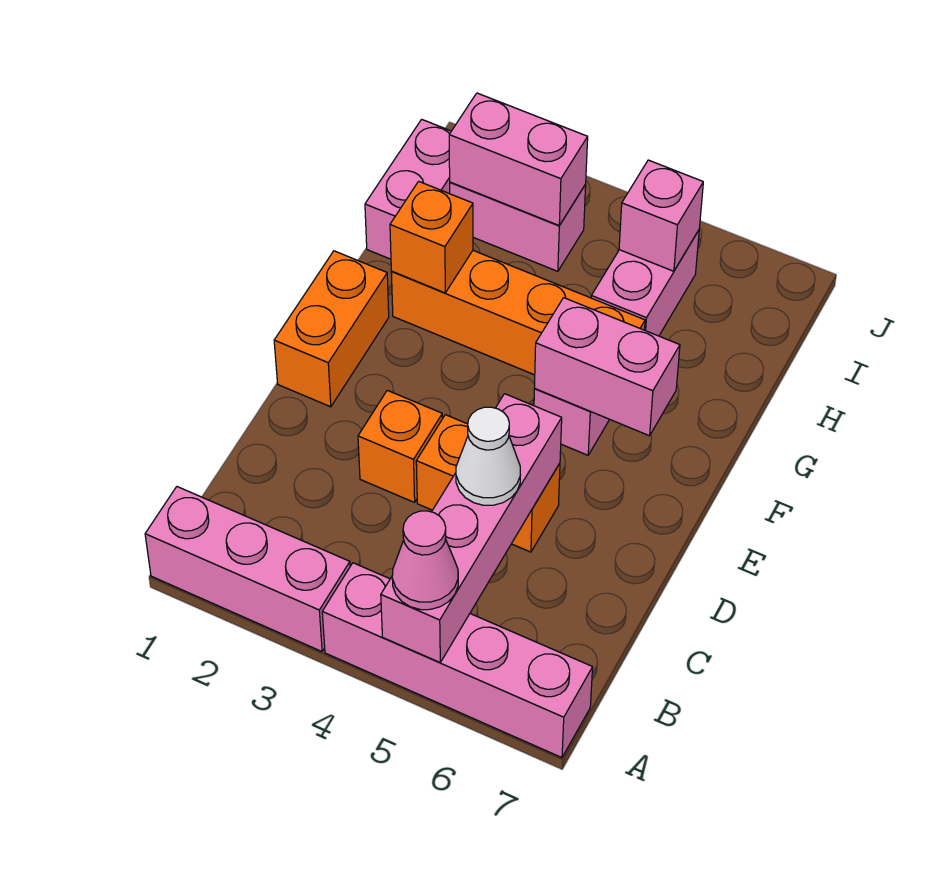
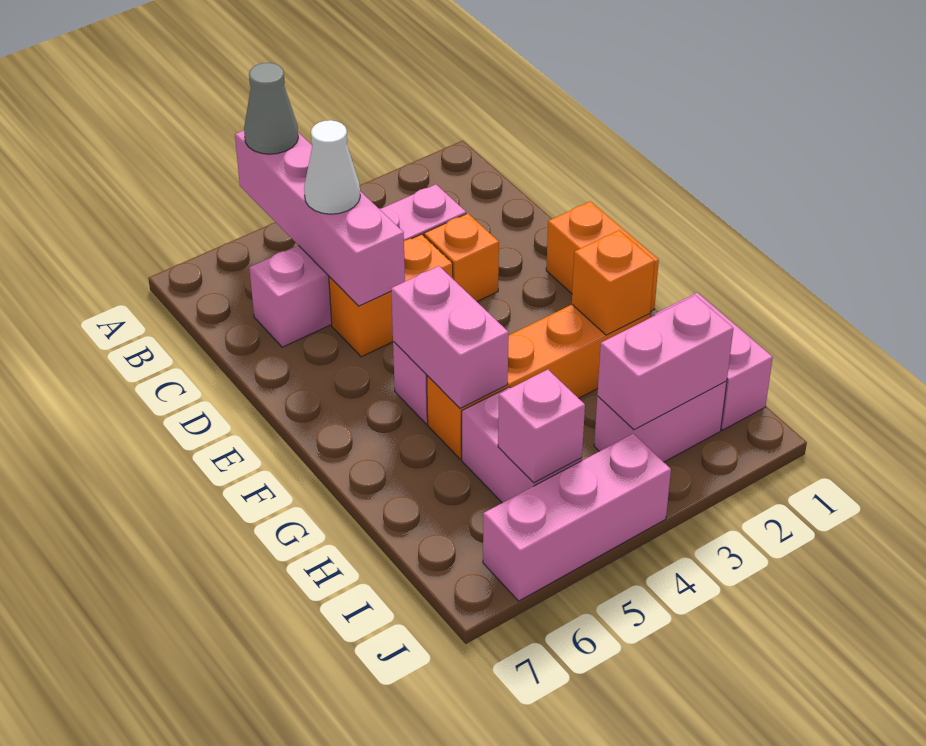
pink brick A1:A3 level 1 -> pink brick J4:J6 level 1
pink brick A4:A7 level 1 -> pink brick C3:C6 level 1
pink cone A5 level 3 -> grey cone A5 level 3
pink brick F5:F6 level 2 -> pink brick F5:G5 level 2

